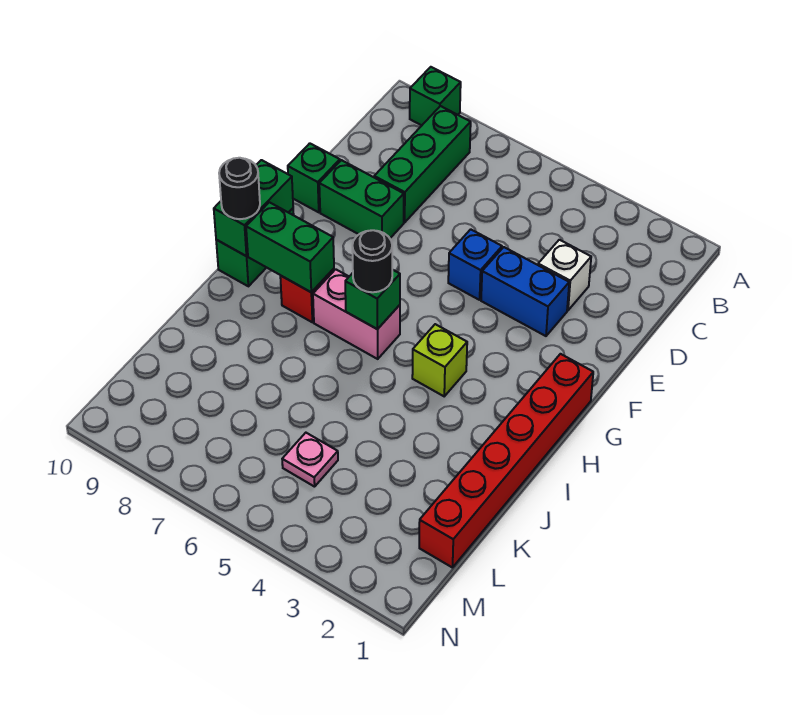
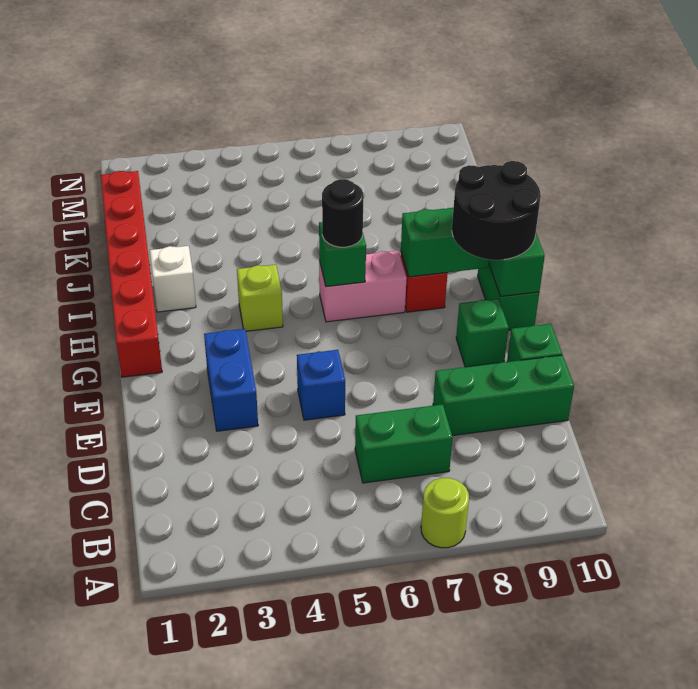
none -> lime round brick A7 level 1
green brick A9 level 1 -> green brick F9 level 1
green brick B8:D8 level 1 -> green brick D8:D10 level 1
white brick D3 level 1 -> white brick I2 level 1
blue brick E3:E4 level 1 -> blue brick E3:F3 level 1
green brick E8:E9 level 1 -> green brick C6:C7 level 1
black round brick H10 level 3 -> black round brick G9:H10 level 3
pink plate L5 level 1 -> none

